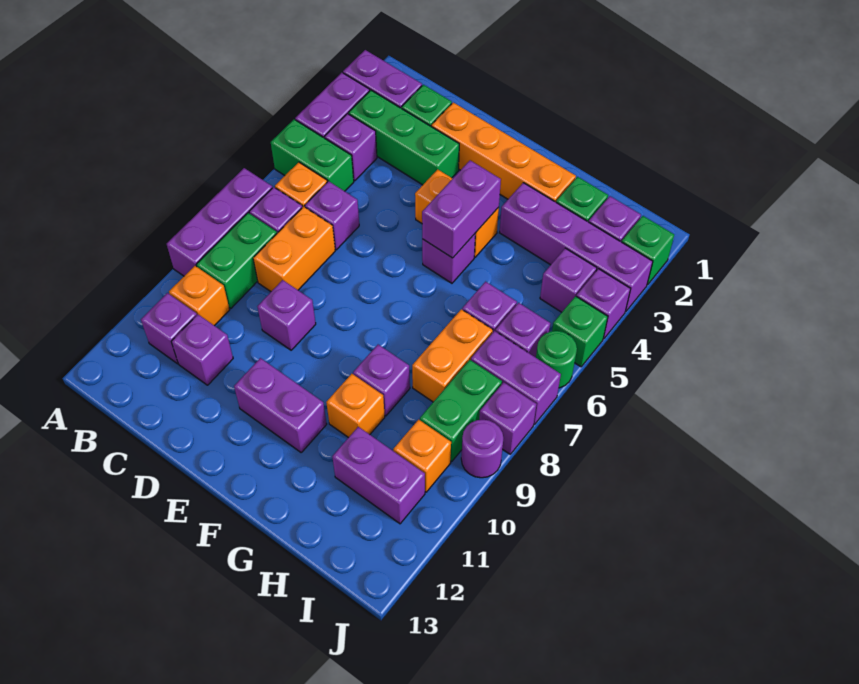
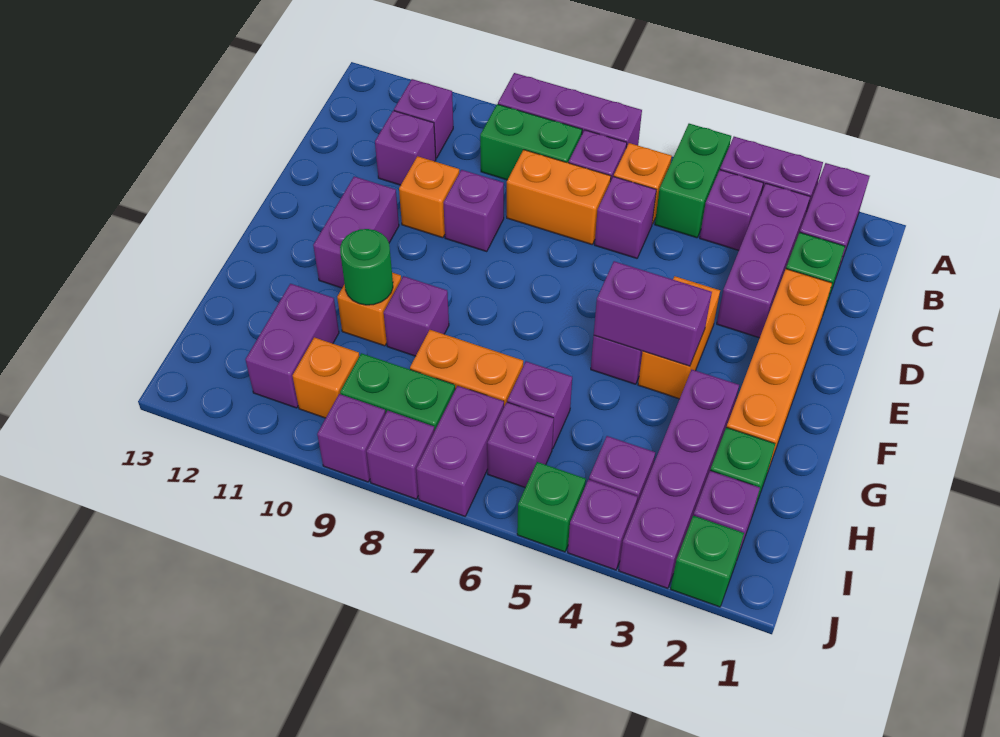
green brick B3:D3 level 1 -> purple brick B3:D3 level 1
orange brick B10 level 1 -> orange brick D10 level 1
green round brick J6 level 1 -> green round brick G10 level 2
purple round brick J9 level 1 -> purple brick J9 level 1

